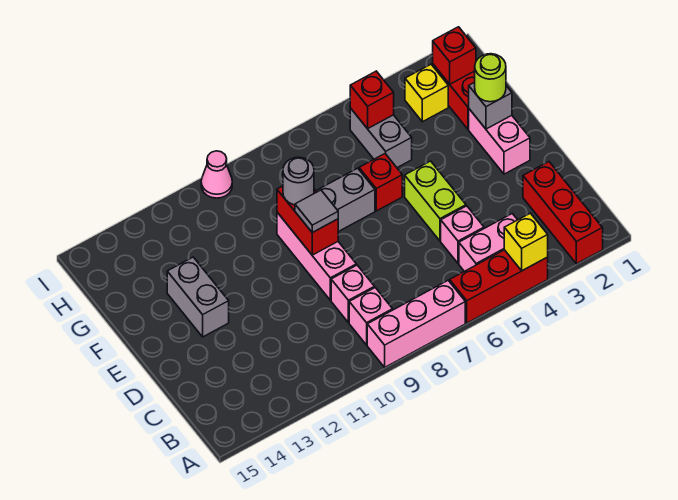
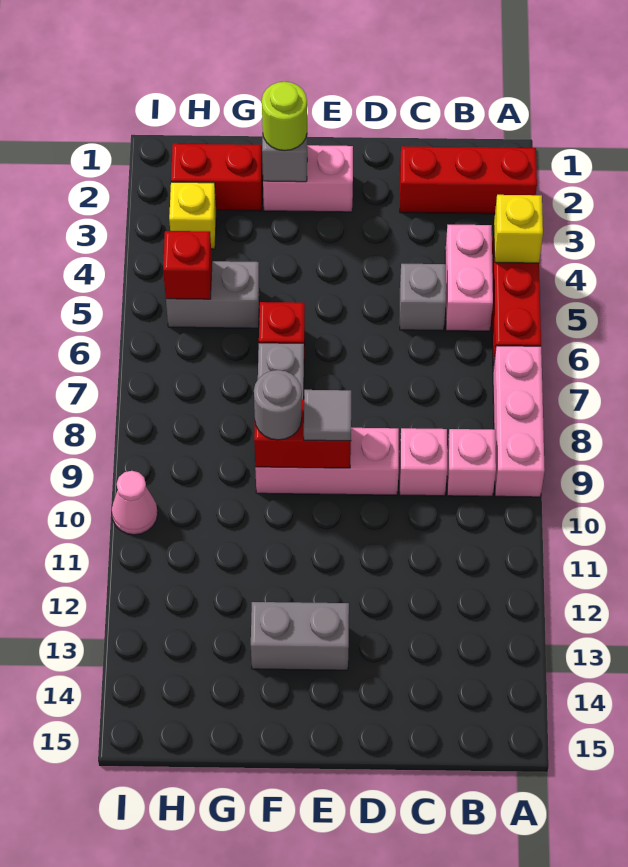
pink brick C5 level 1 -> grey brick C5 level 1
lime brick D5:E5 level 1 -> none
red brick H2 level 2 -> none

